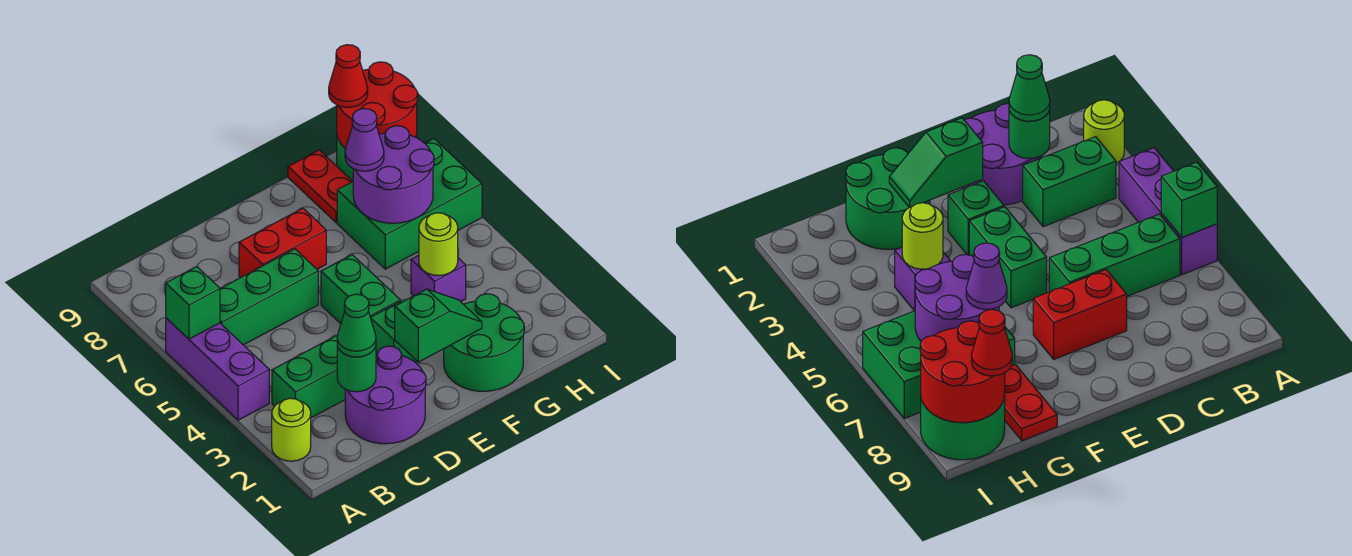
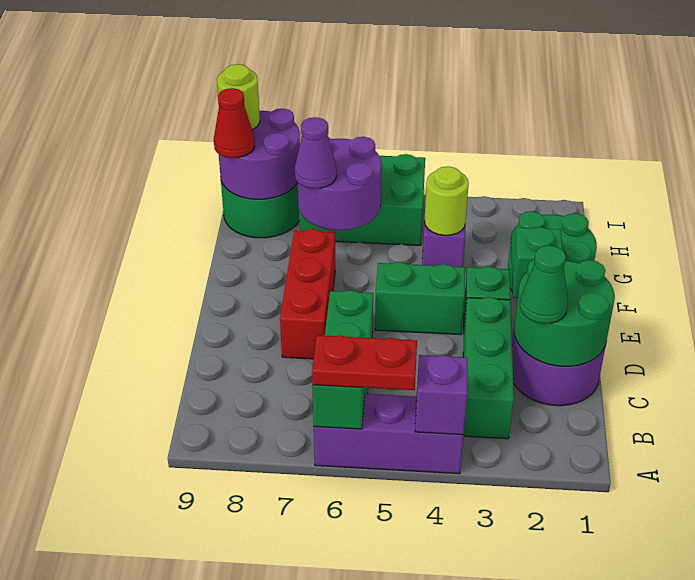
lime round brick A2 level 1 -> lime round brick I9 level 3
none -> purple brick A4 level 2
green brick B3:C3 level 1 -> green brick B3:D3 level 1
green round brick C2 level 2 -> green round brick C1:D2 level 2
red brick D7:E7 level 1 -> red brick D7:F7 level 1
green brick G6:I7 level 1 -> green brick H5:I7 level 1
red plate G8:G9 level 1 -> red plate A5:A6 level 3
red round brick H8:I9 level 2 -> purple round brick H8:I9 level 2

